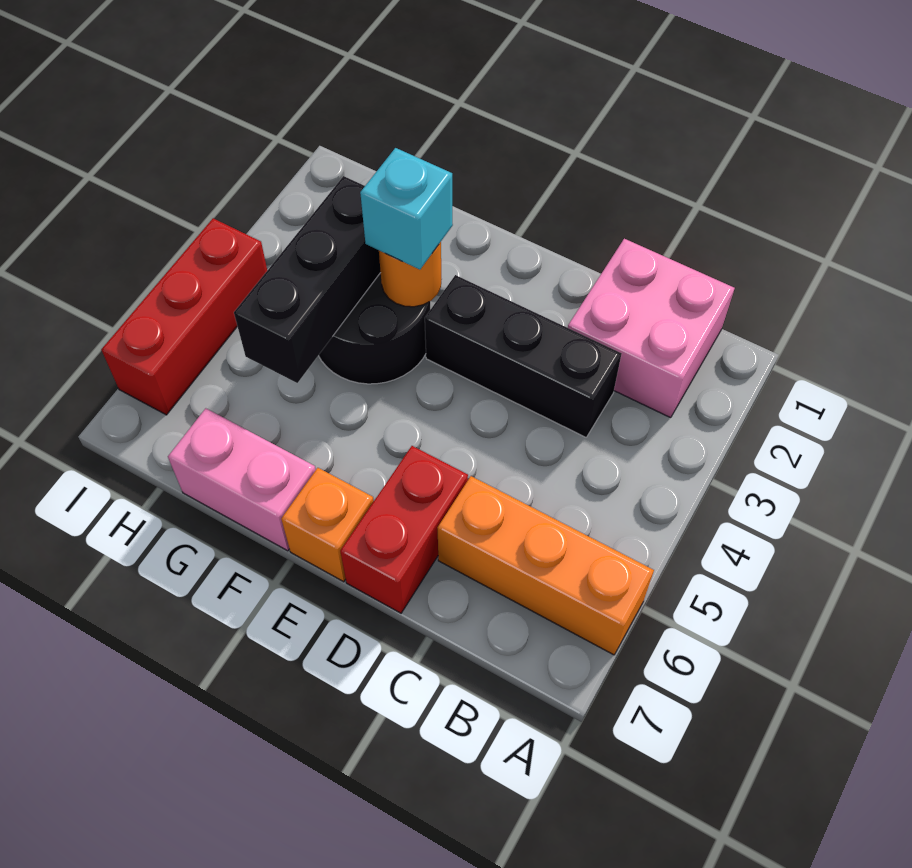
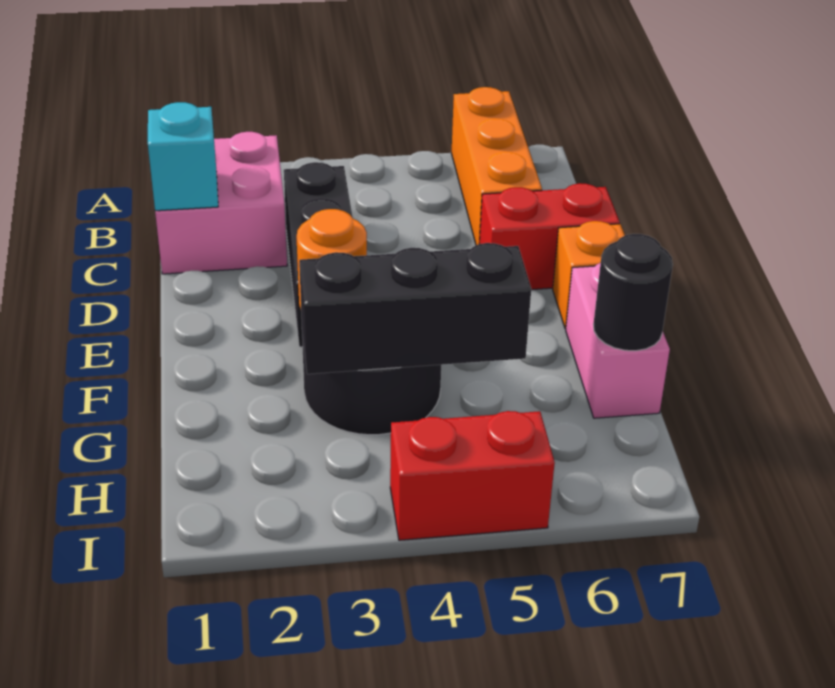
cyan brick F3 level 3 -> cyan brick C1 level 2
none -> black round brick G7 level 2
red brick I4:I6 level 1 -> red brick I4:I5 level 1

